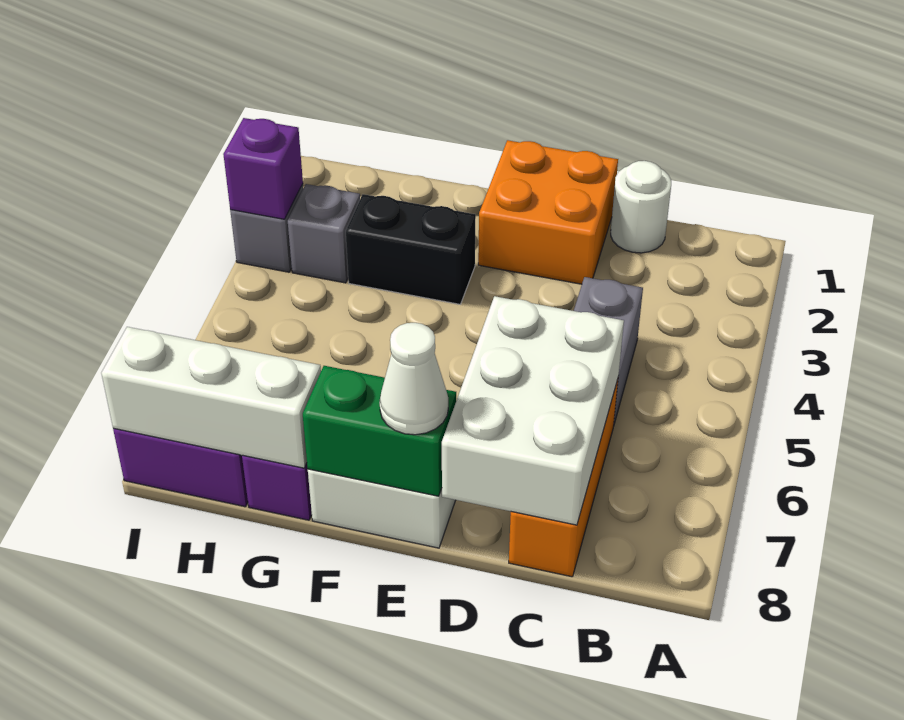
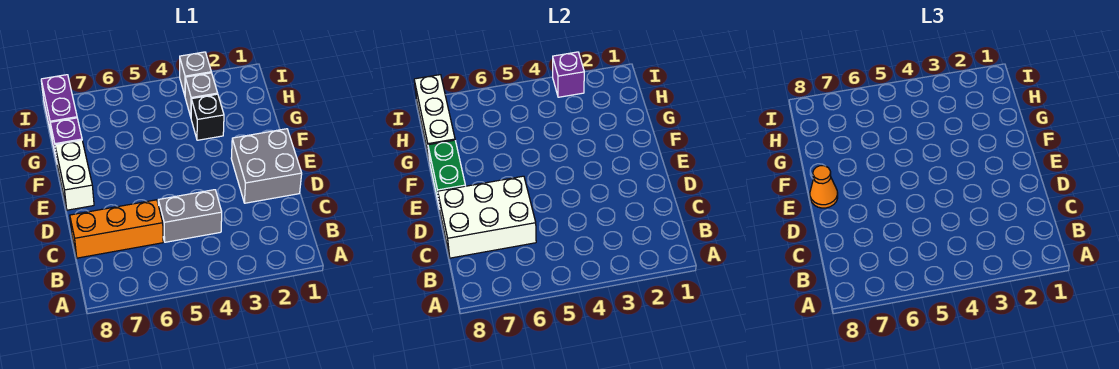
white round brick C1 level 1 -> none
orange brick D1:E2 level 1 -> grey brick D1:E2 level 1
white cone E8 level 3 -> orange cone E8 level 3
black brick F3:G3 level 1 -> black brick G3 level 1

